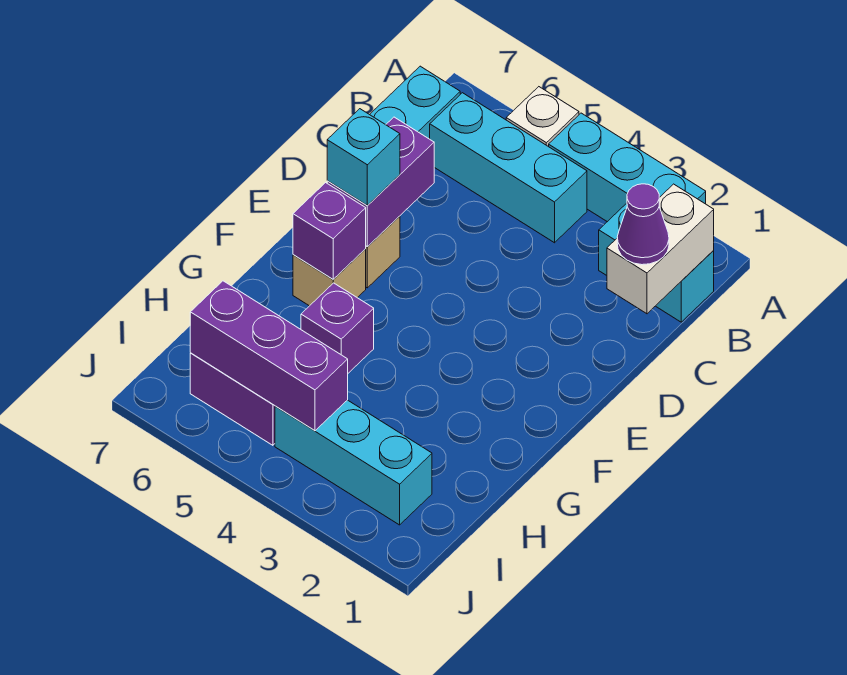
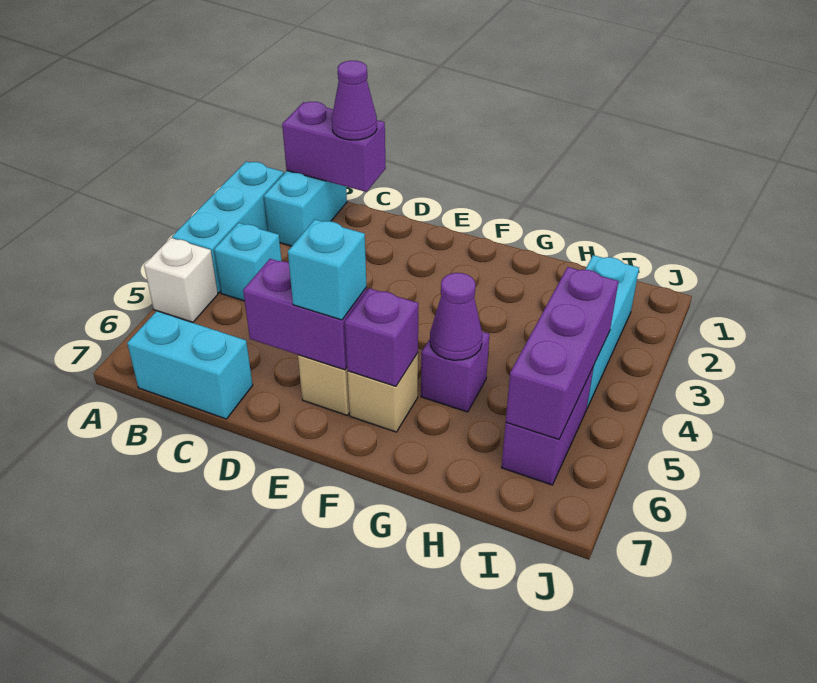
white brick B1:C1 level 2 -> purple brick B1:C1 level 2
cyan brick B4:B6 level 1 -> cyan brick B4 level 1
none -> purple cone G5 level 2

